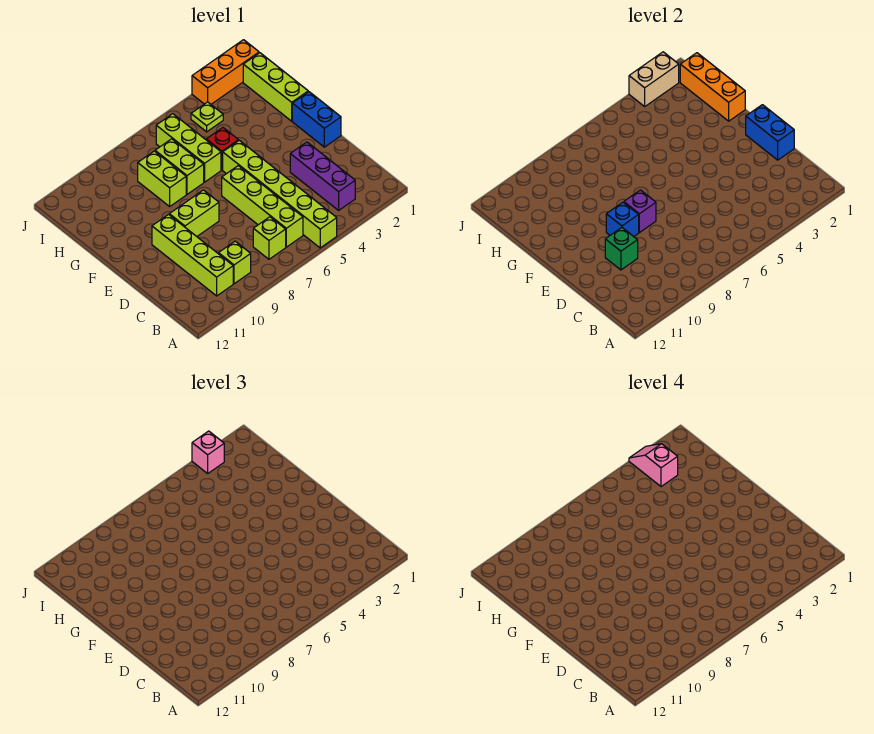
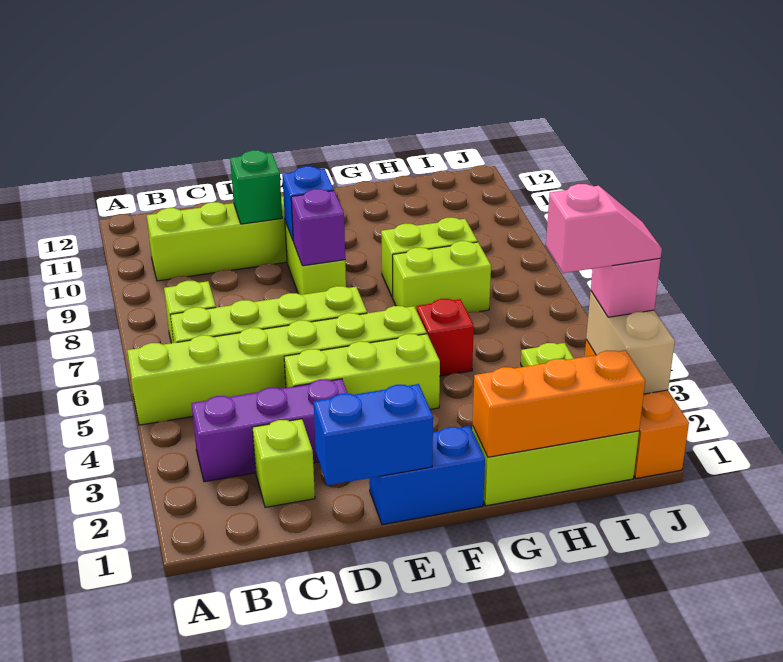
lime brick B9 level 1 -> lime brick C2 level 1
lime brick G6:I6 level 1 -> lime brick D4:F4 level 1

